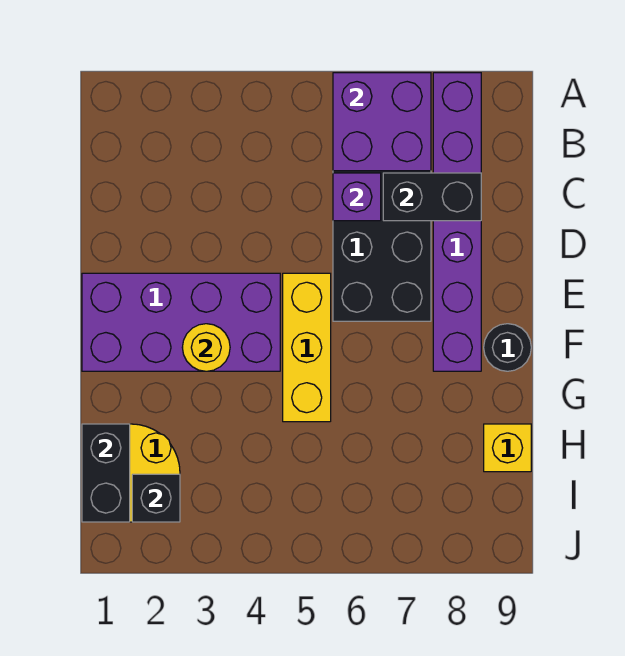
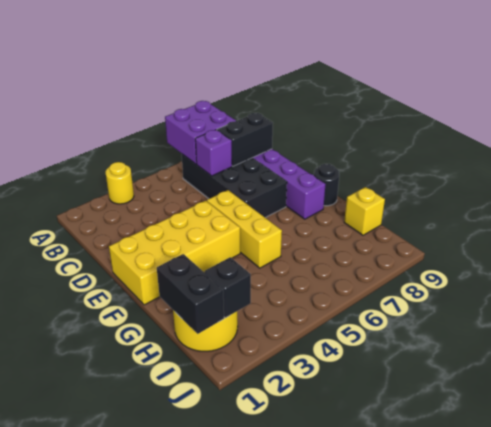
purple brick E1:F4 level 1 -> yellow brick E1:F4 level 1
yellow round brick F3 level 2 -> yellow round brick A3 level 1

